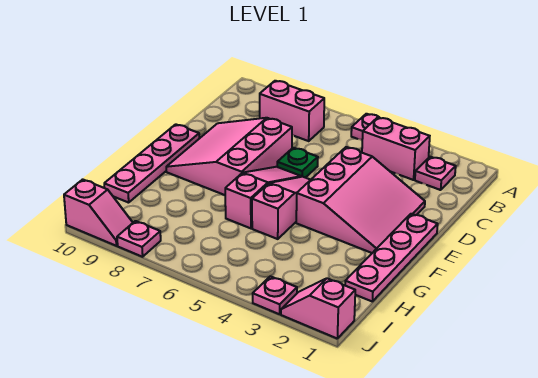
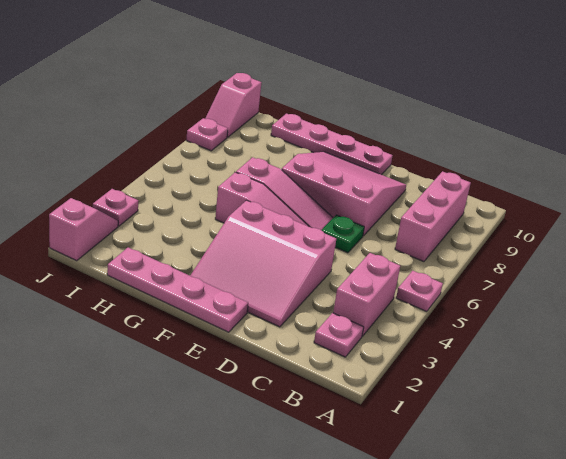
pink brick B7:B8 level 1 -> pink brick B7:B9 level 1

